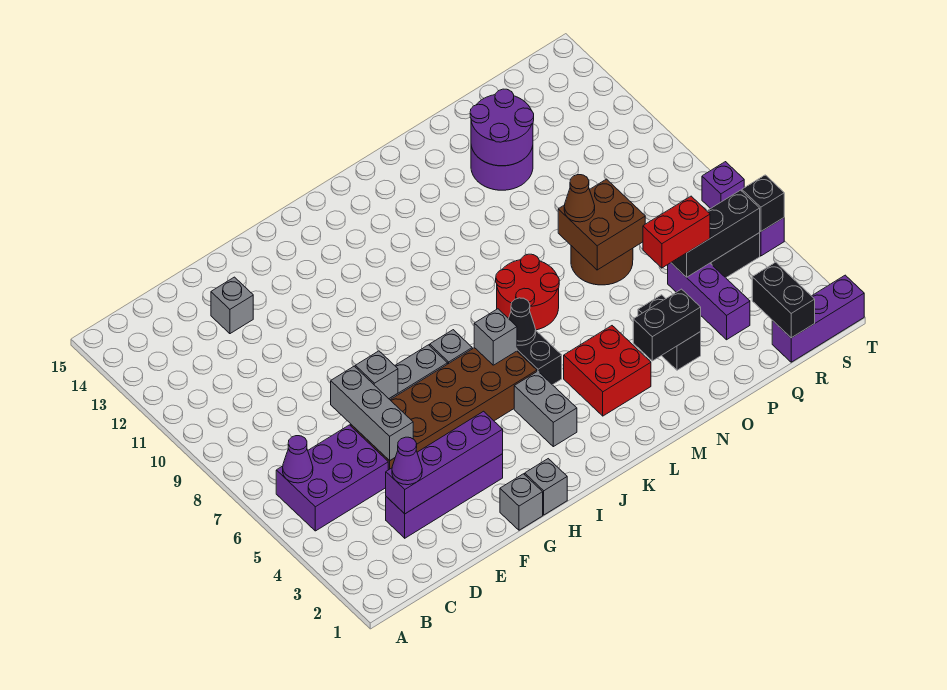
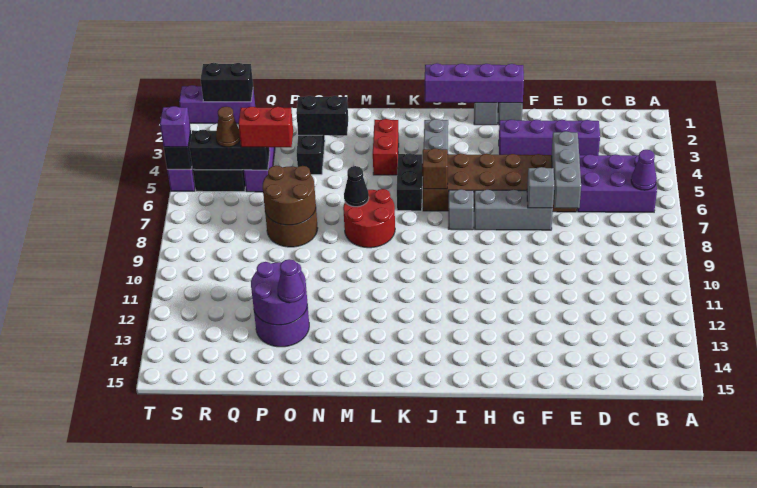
purple brick D3:G3 level 2 -> purple brick G1:J1 level 2
purple cone D3 level 3 -> purple cone O13 level 3
grey brick E13 level 1 -> none
grey brick J6 level 2 -> brown brick J6 level 2
black cone K6 level 2 -> black cone M7 level 2
red brick L3:M4 level 1 -> red brick L3:L4 level 1
brown brick O7:P8 level 2 -> brown round brick O7:P8 level 2
brown cone O8 level 3 -> brown cone R5 level 3
black brick R1:R2 level 2 -> black brick R1:S1 level 2
purple brick T7 level 1 -> purple brick T5 level 3

